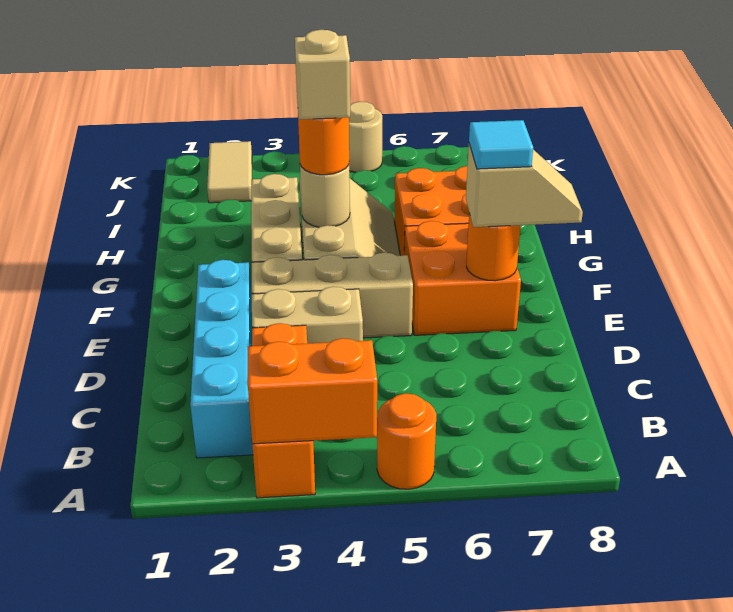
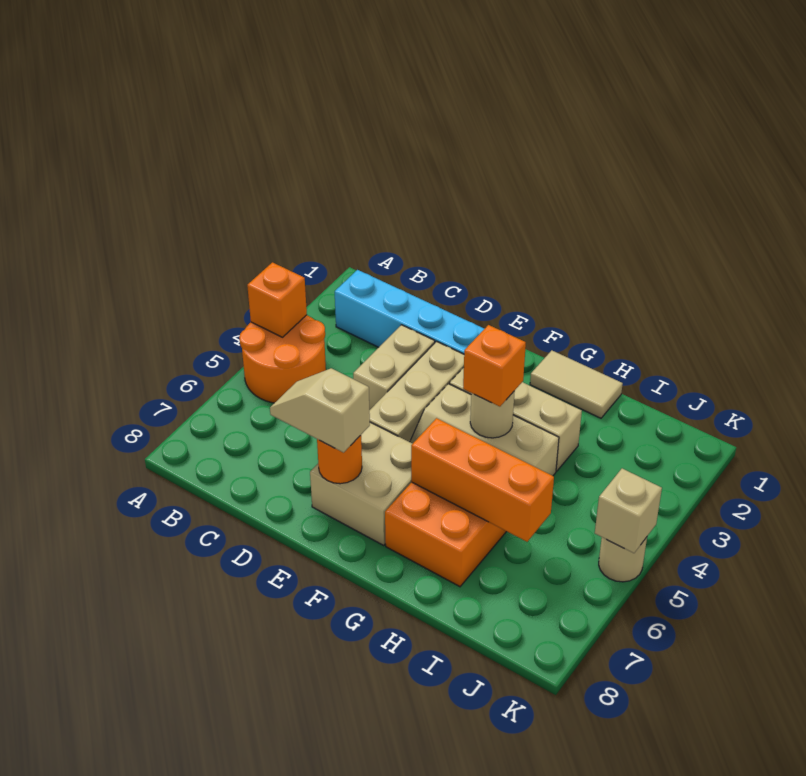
orange brick A3:C3 level 1 -> orange brick G6:I6 level 2
orange brick A3:A4 level 2 -> orange brick A4 level 2
orange round brick A5 level 1 -> orange round brick A4:B5 level 1
orange brick E6:F7 level 1 -> tan brick E6:F7 level 1
tan slope E7:E8 level 3 top 7 -> tan slope D7:E7 level 3 top E
cyan tile E7 level 4 -> none
orange round brick G4 level 3 -> orange brick G4 level 3
tan brick G4 level 4 -> tan brick K5 level 2
tan tile J2:K2 level 1 -> tan tile G1:H1 level 1

